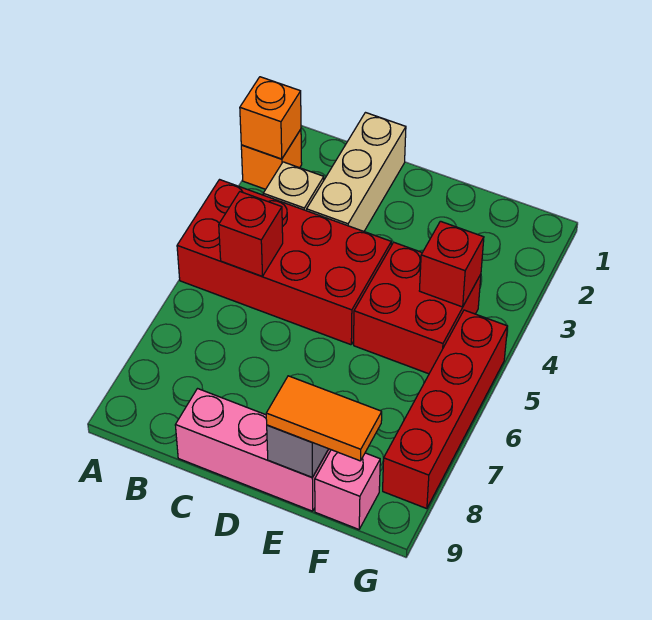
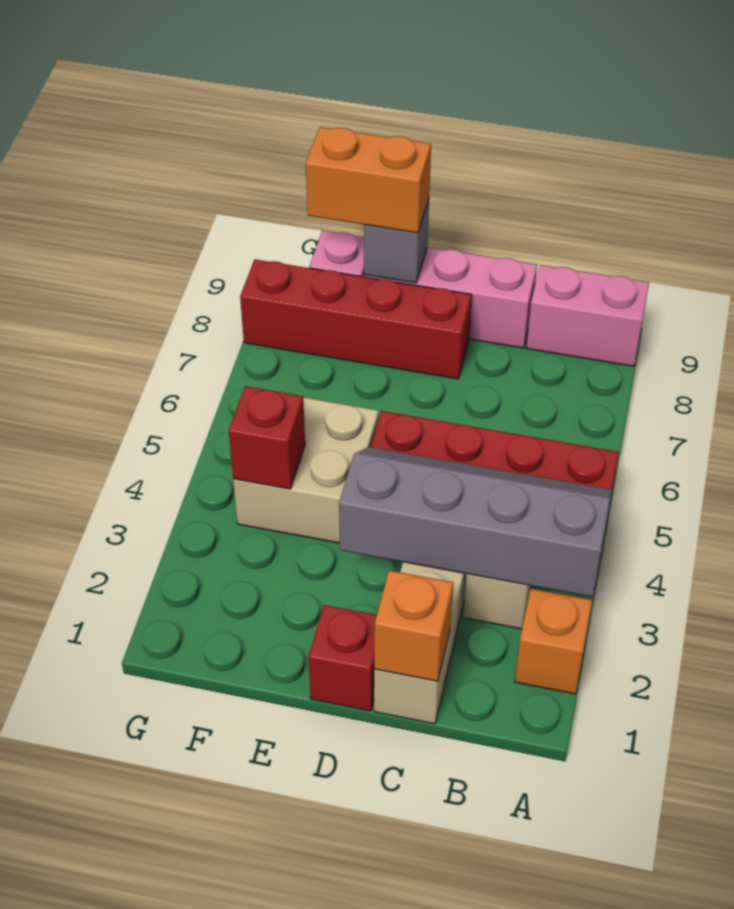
orange brick A2 level 2 -> orange brick C1 level 2
none -> grey slope A3:D4 level 2 top 3
none -> pink brick A9:B9 level 1
red brick B5 level 2 -> red brick D1 level 1
red brick E4:F5 level 1 -> tan brick E4:F5 level 1
orange tile E9:F9 level 3 -> orange brick E9:F9 level 3
red brick G5:G8 level 1 -> red brick D8:G8 level 1

